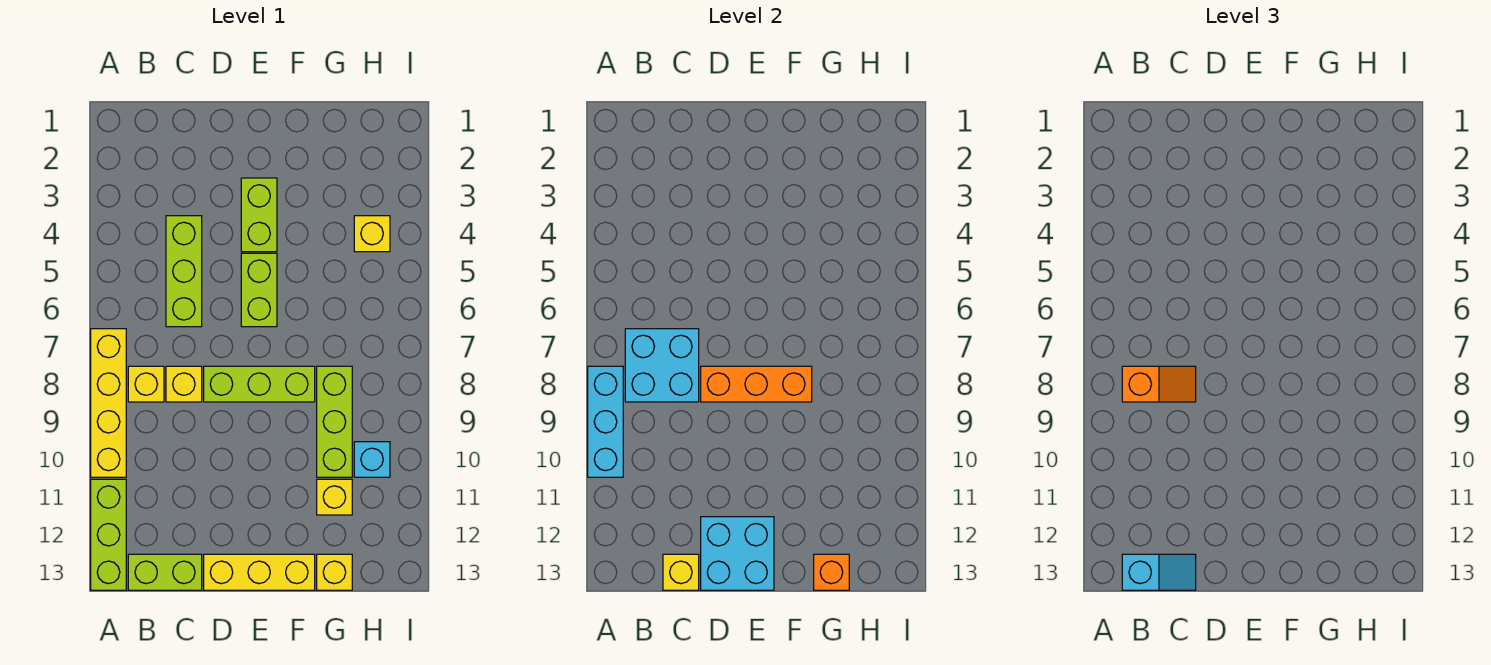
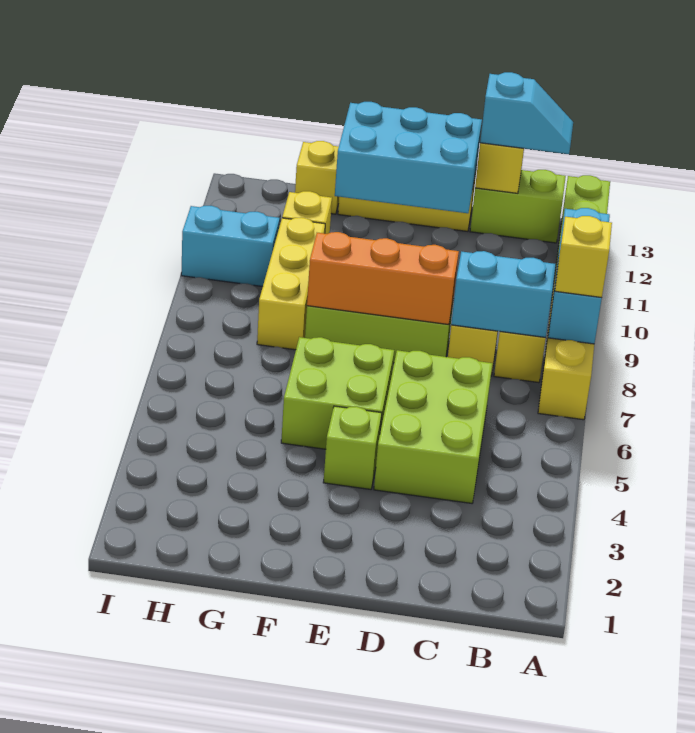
cyan brick B7:C8 level 2 -> cyan brick B8:C8 level 2
orange slope B8:C8 level 3 top B -> none
cyan slope B13:C13 level 3 top B -> cyan slope B13:C13 level 3 top C
lime brick C4:C6 level 1 -> lime brick C4:D6 level 1
cyan brick D12:E13 level 2 -> cyan brick D12:F13 level 2
lime brick E3:E4 level 1 -> lime brick E4 level 1
lime brick E5:E6 level 1 -> lime brick E5:F6 level 1
lime brick G8:G10 level 1 -> yellow brick G8:G10 level 1
orange brick G13 level 2 -> none
yellow brick H4 level 1 -> yellow brick A8 level 3
cyan brick H10 level 1 -> cyan brick H10:I10 level 1

